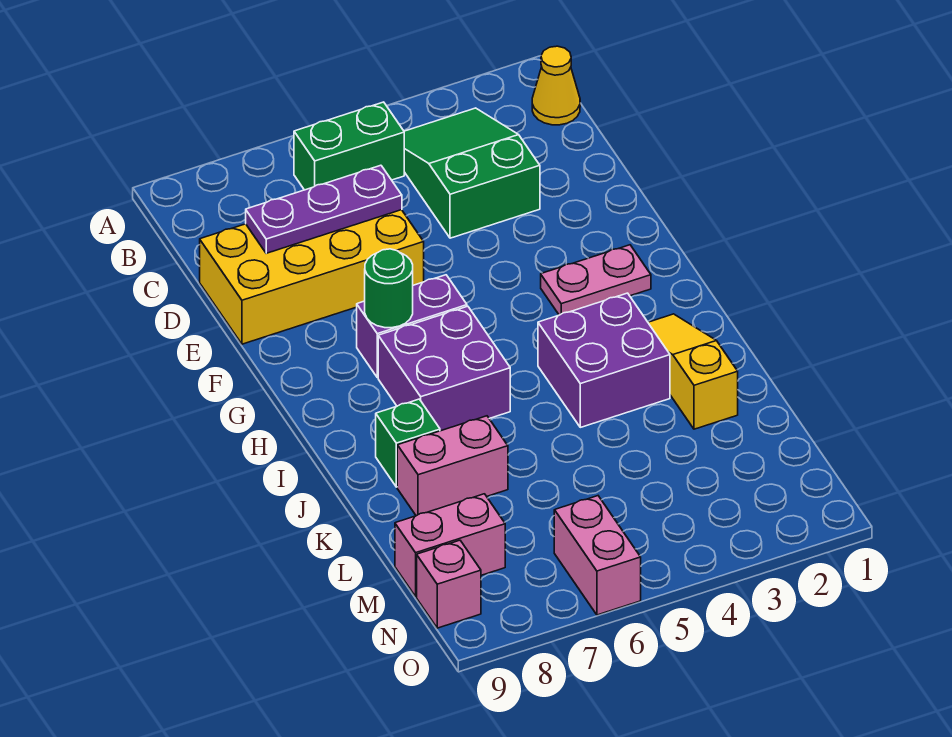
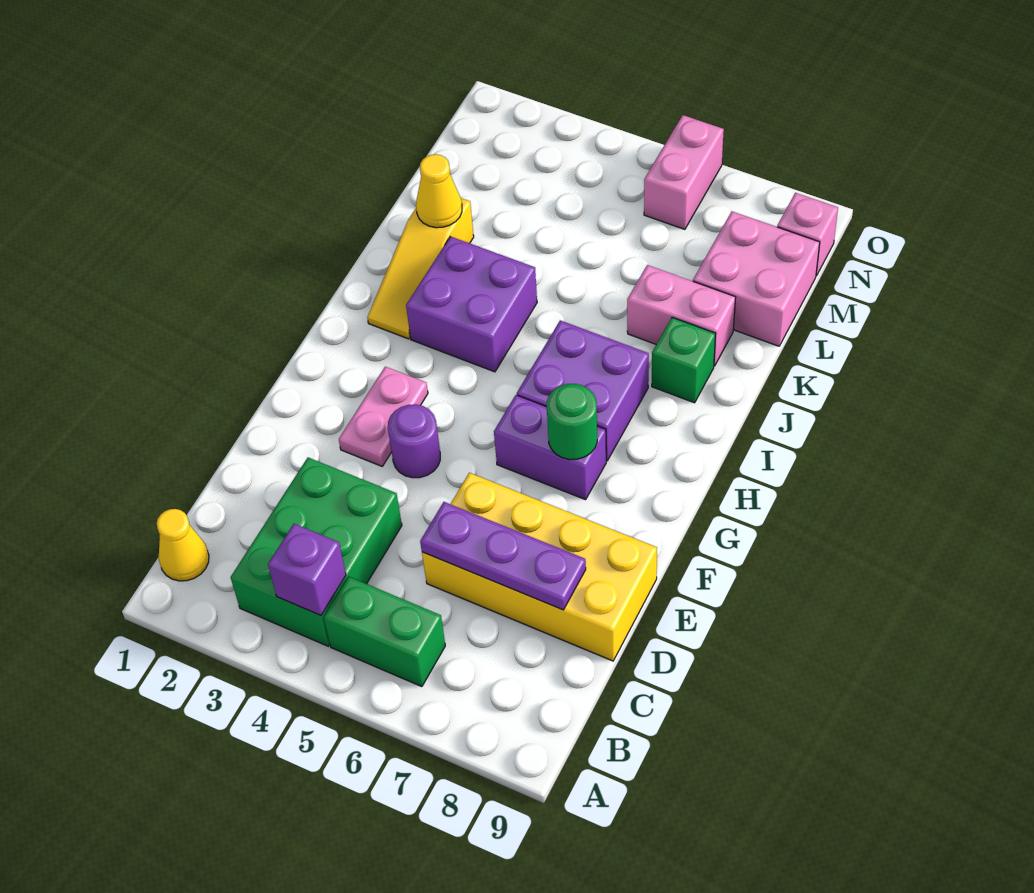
green slope B3:D4 level 1 top D -> green brick B3:D4 level 1
none -> purple brick B4 level 2
none -> purple round brick F4 level 1
pink plate G2:G3 level 1 -> pink plate F3:G3 level 1
none -> yellow cone K2 level 2
pink brick M8:M9 level 1 -> pink brick L8:M9 level 1

